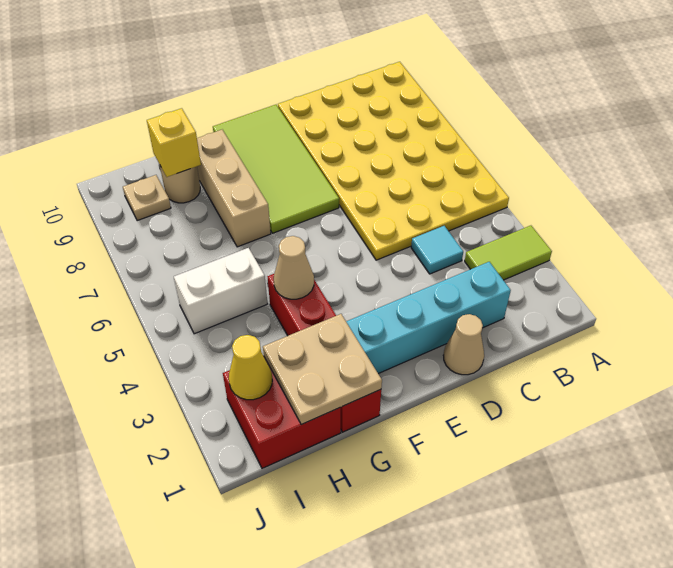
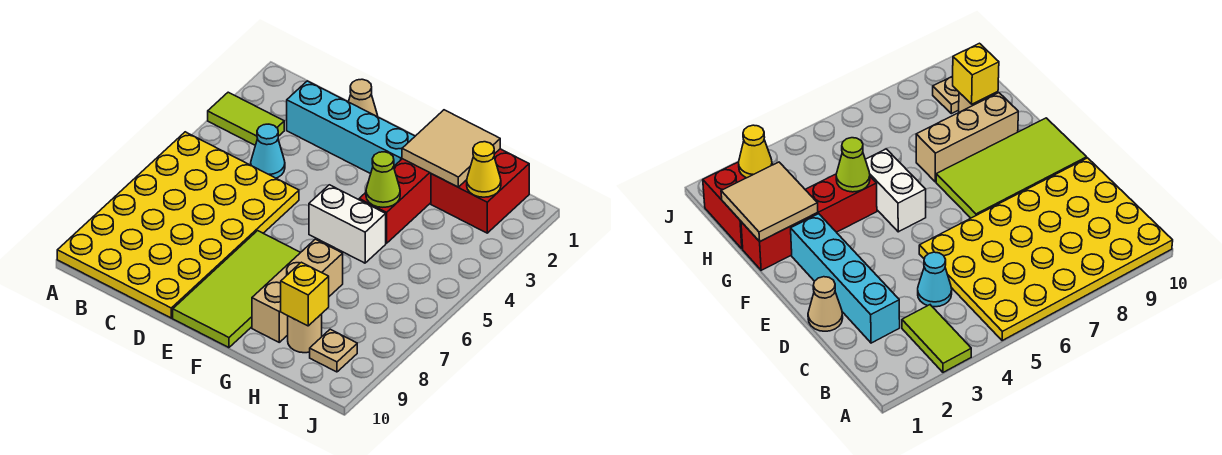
cyan tile C4 level 1 -> cyan cone C4 level 1
tan plate G1:H2 level 2 -> tan tile G1:H2 level 2
tan cone G4 level 2 -> lime cone G4 level 2
white brick H5:I5 level 1 -> white brick F5:G5 level 1

